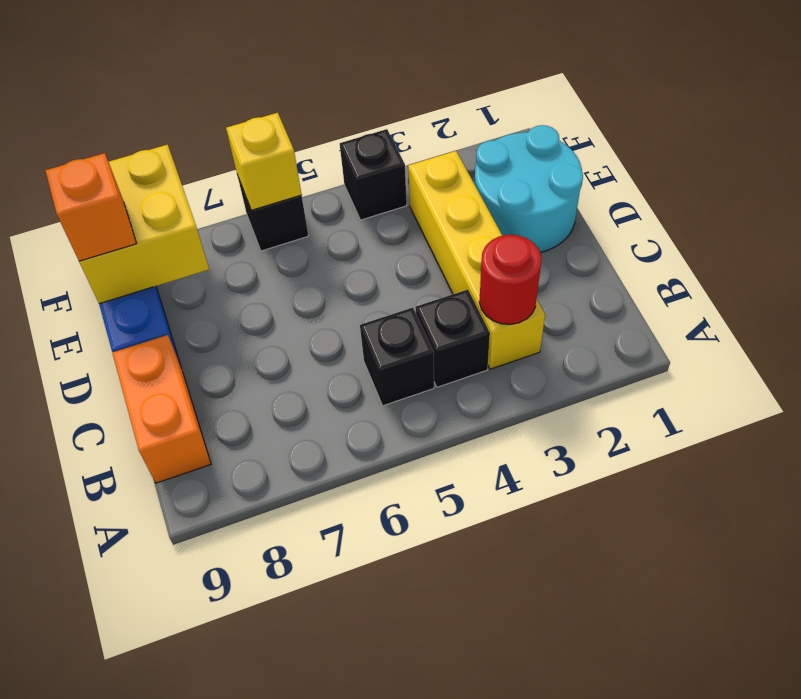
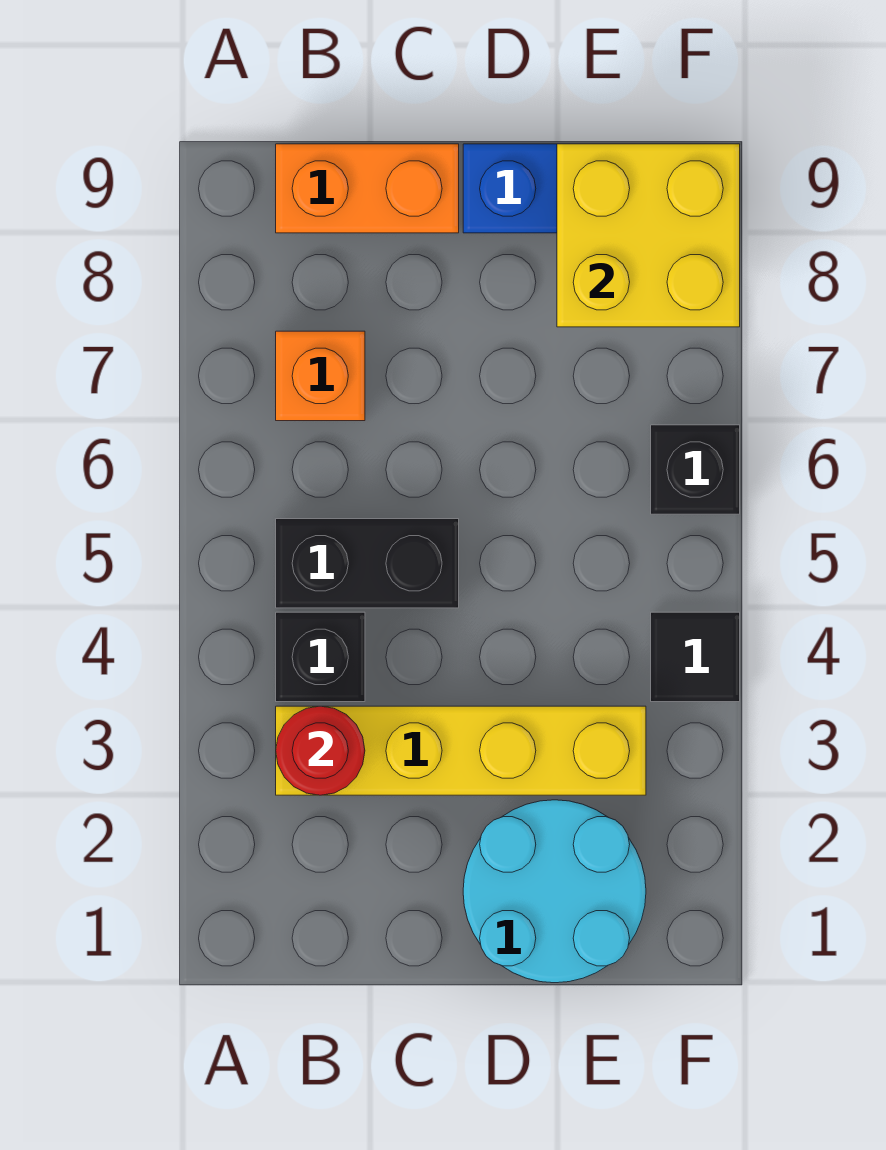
black brick B5 level 1 -> black brick B5:C5 level 1
orange brick E9 level 3 -> orange brick B7 level 1
black brick F4 level 1 -> black tile F4 level 1
yellow brick F6 level 2 -> none

